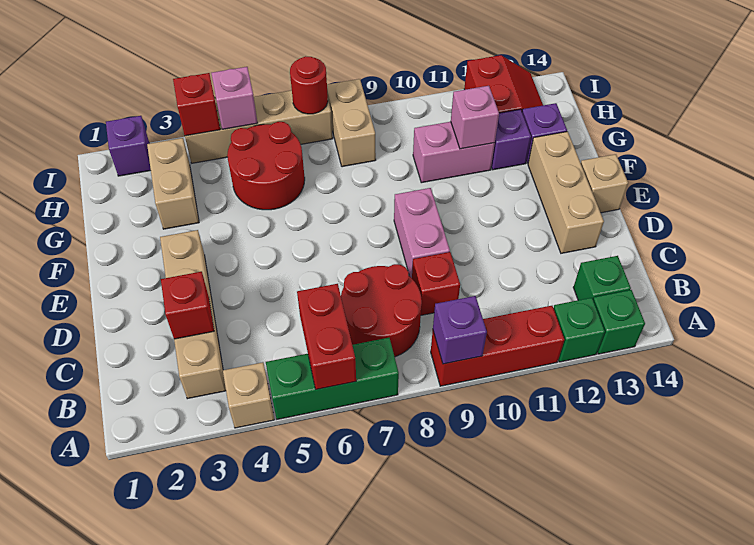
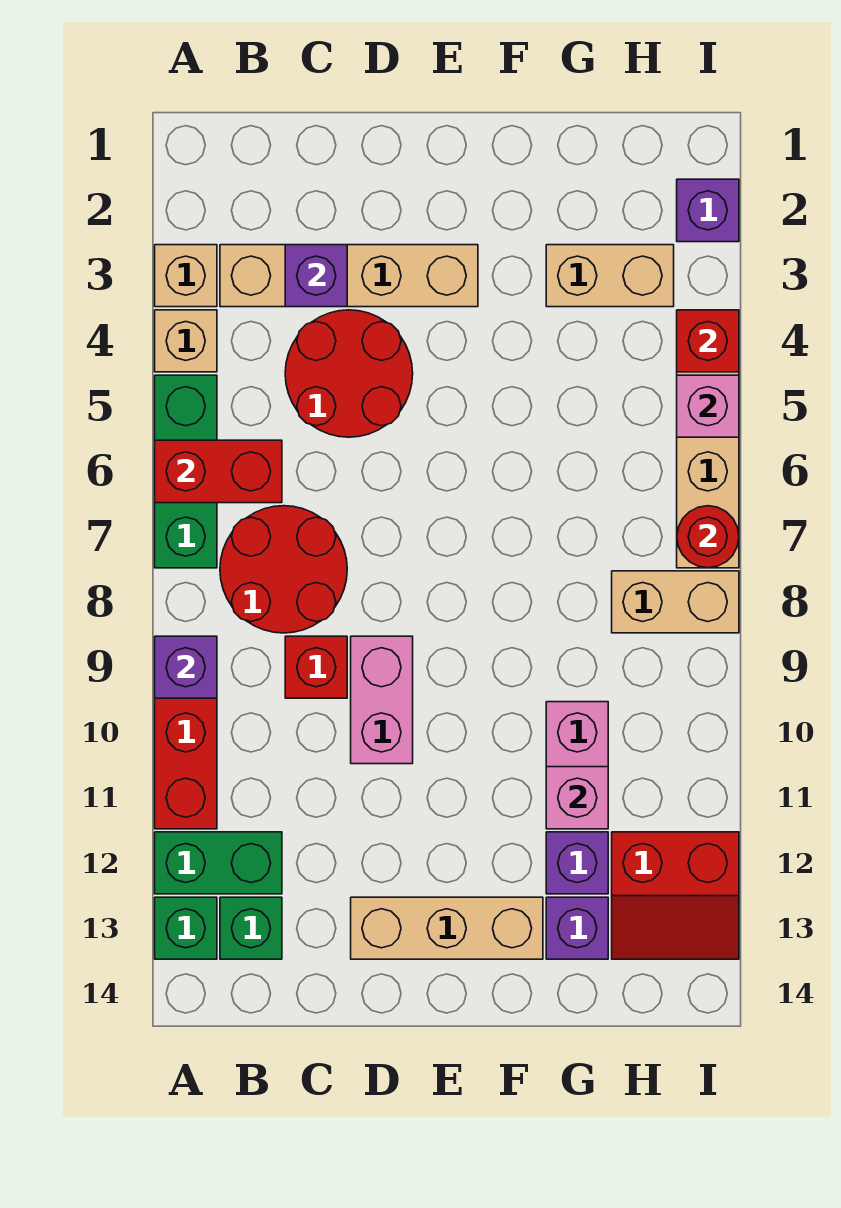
green brick A12 level 1 -> green brick A12:B12 level 1
red brick C3 level 2 -> purple brick C3 level 2
pink brick D9:E9 level 1 -> pink brick D9:D10 level 1
tan brick E14 level 1 -> tan brick A3 level 1
red round brick G5:H6 level 1 -> red round brick C4:D5 level 1

